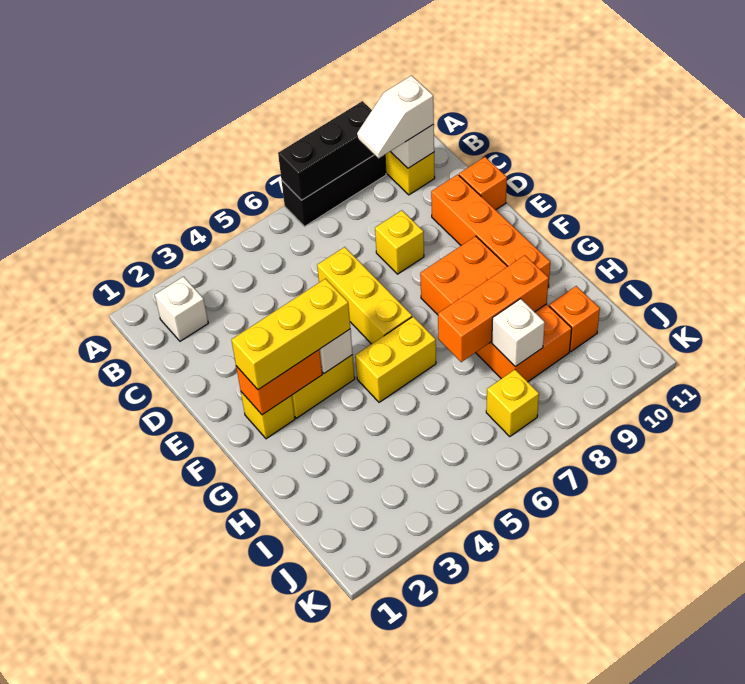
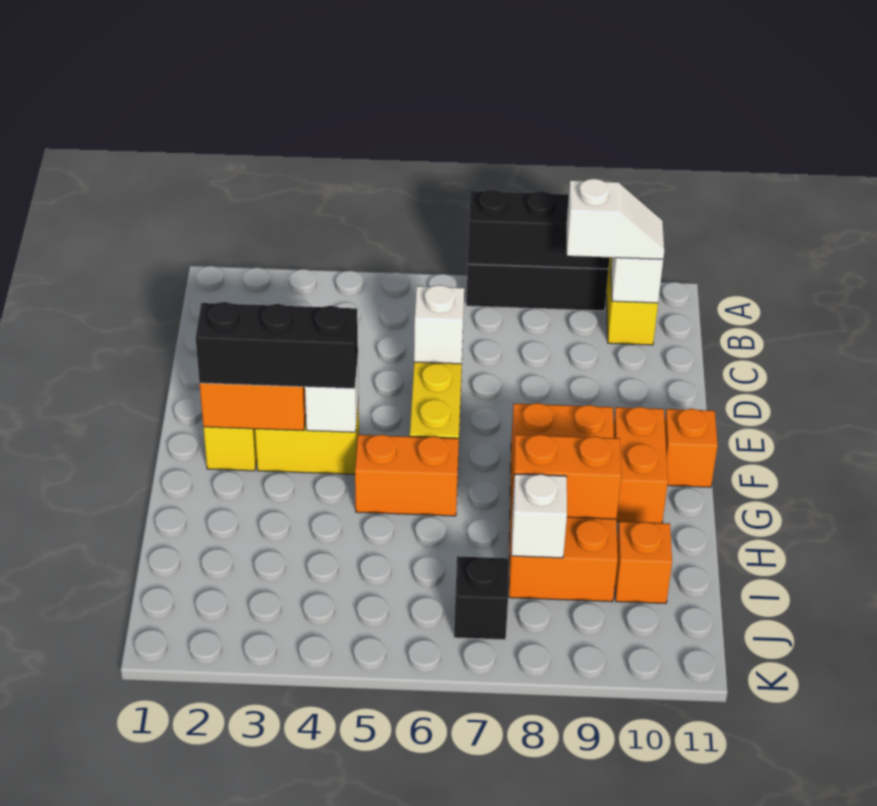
white brick B2 level 1 -> white brick D6 level 2
white slope B9:B10 level 3 top 10 -> white slope B9:B10 level 3 top 9
yellow brick D8 level 1 -> none
orange brick D10:G10 level 1 -> orange brick F10:G10 level 1
orange brick D11 level 1 -> orange brick F11 level 1
yellow brick F2:F4 level 3 -> black brick F2:F4 level 3
yellow brick G5:G6 level 1 -> orange brick G5:G6 level 1
orange brick H7:H9 level 2 -> orange brick H8:H9 level 2
yellow brick J7 level 1 -> black brick J7 level 1

